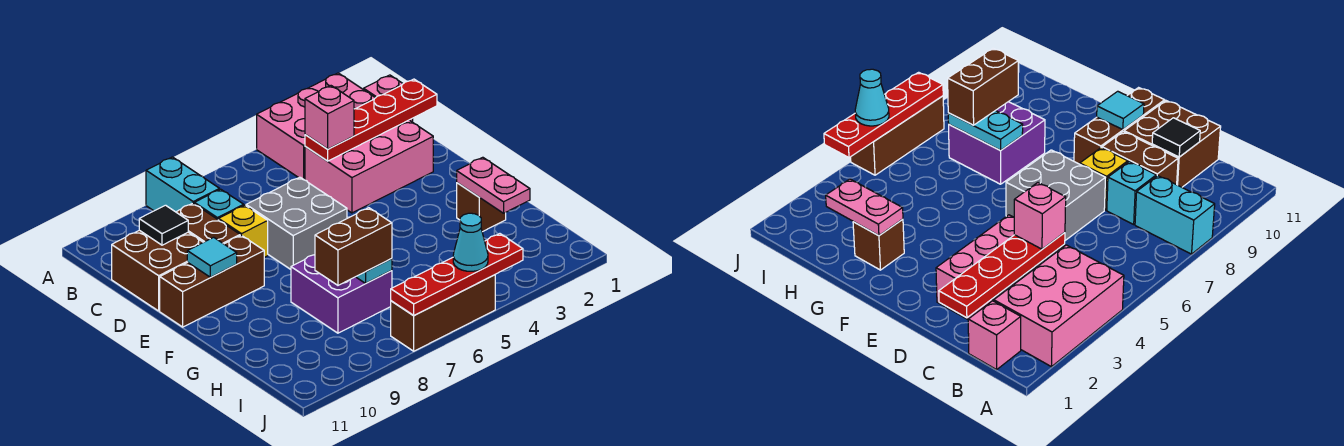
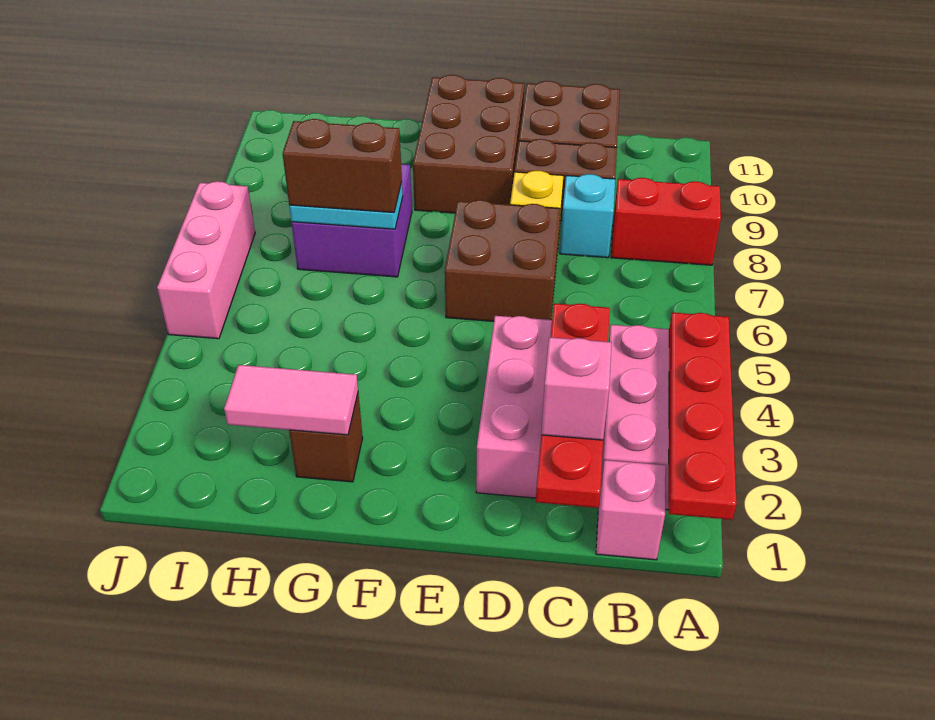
cyan brick A8:B8 level 1 -> red brick A8:B8 level 1
pink brick C4 level 3 -> pink brick C2 level 3
black tile C10 level 2 -> none
grey brick D6:E7 level 1 -> brown brick D6:E7 level 1
brown brick E9:E11 level 1 -> brown brick E9:F11 level 1
cyan tile E10 level 2 -> none
pink plate G2:H2 level 2 -> pink tile G2:H2 level 2
brown brick H7:H8 level 3 -> brown brick G7:H7 level 3
red plate J4:J7 level 2 -> red plate A1:A4 level 2
brown brick J5:J7 level 1 -> pink brick J5:J7 level 1
cyan cone J5 level 3 -> none

